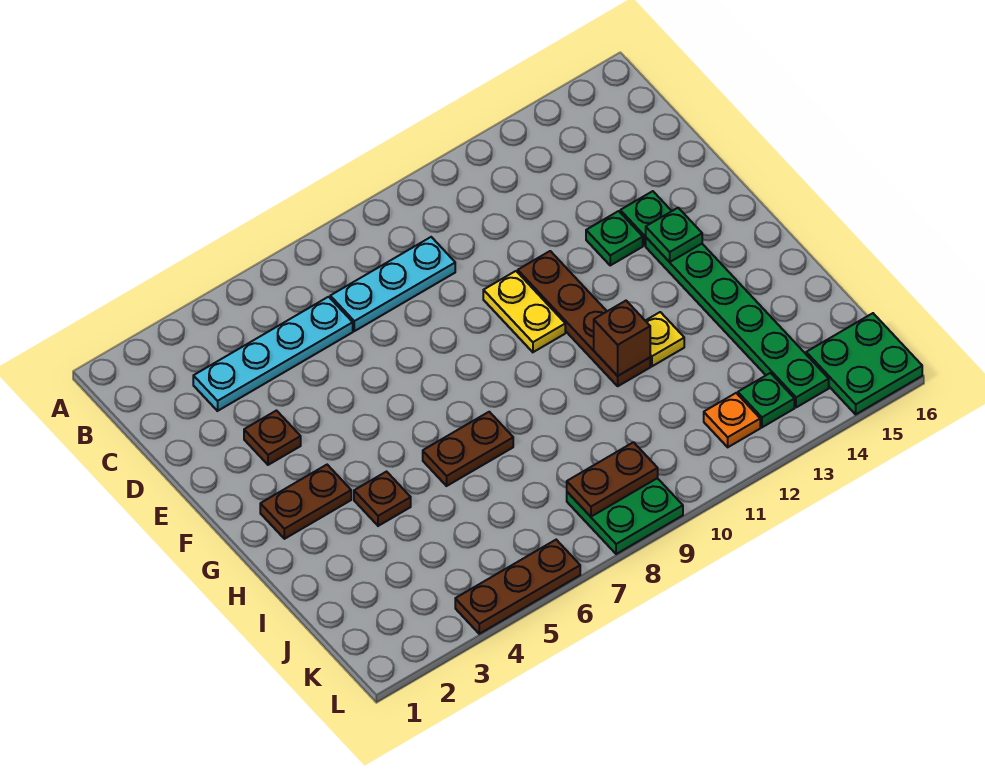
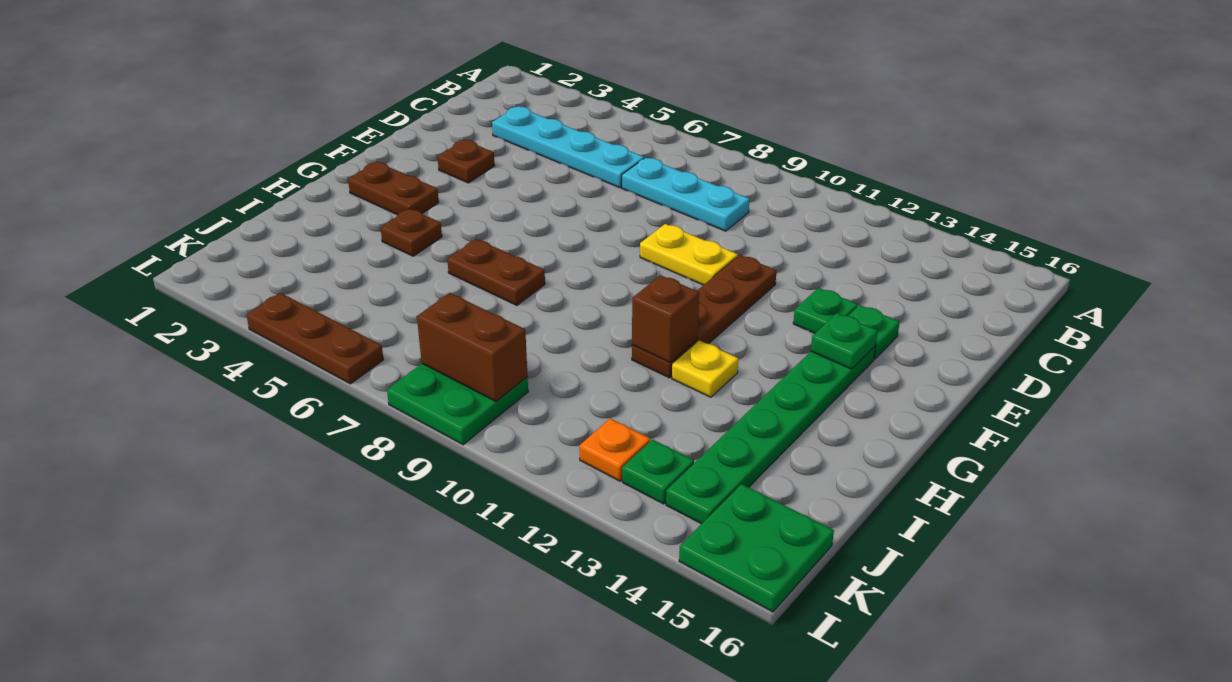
yellow plate E10:F10 level 1 -> yellow plate E9:E10 level 1
brown plate K8:K9 level 2 -> brown brick K8:K9 level 2

